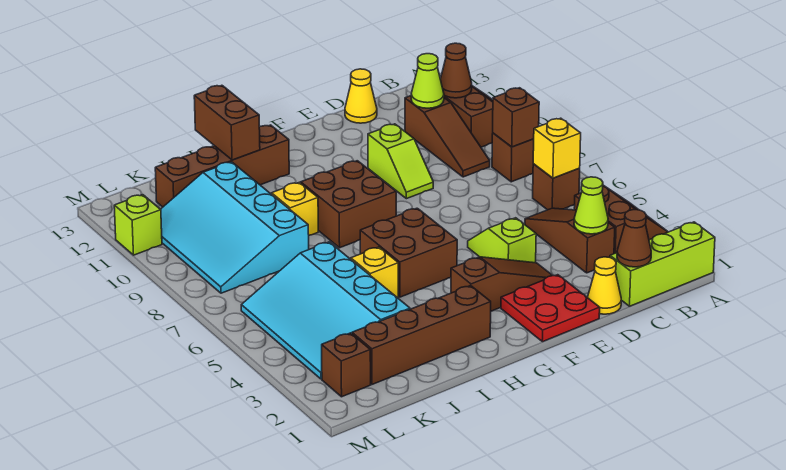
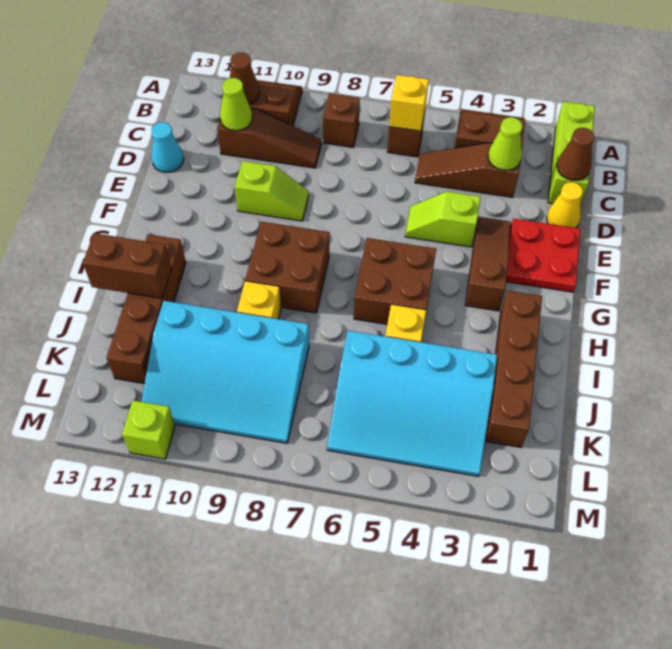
brown brick B8 level 2 -> none
yellow cone D13 level 1 -> cyan cone D13 level 1
brown brick L2 level 1 -> none

